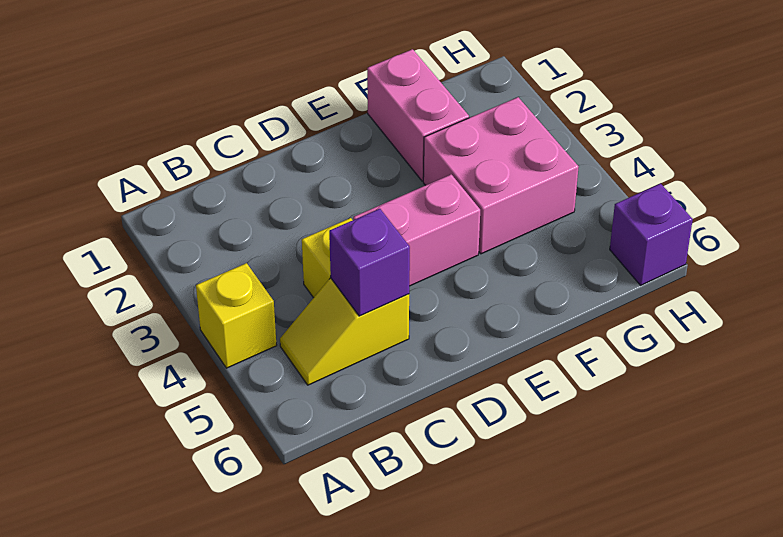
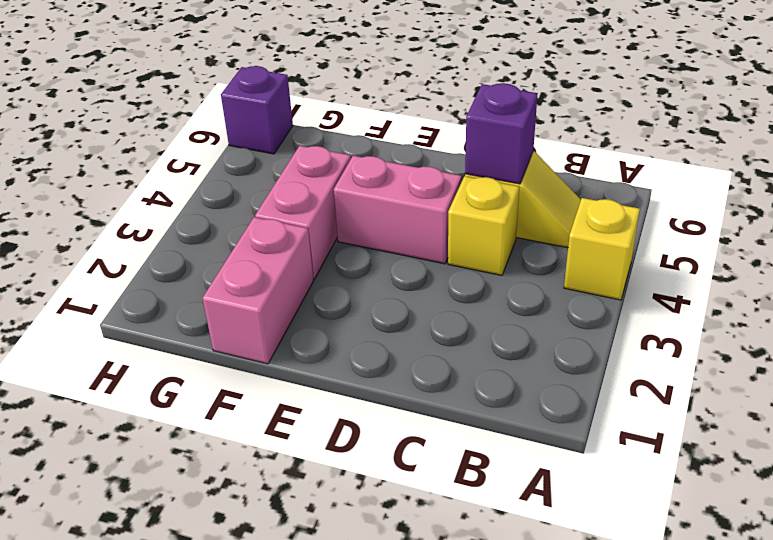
pink brick F3:G4 level 1 -> pink brick F3:F4 level 1

